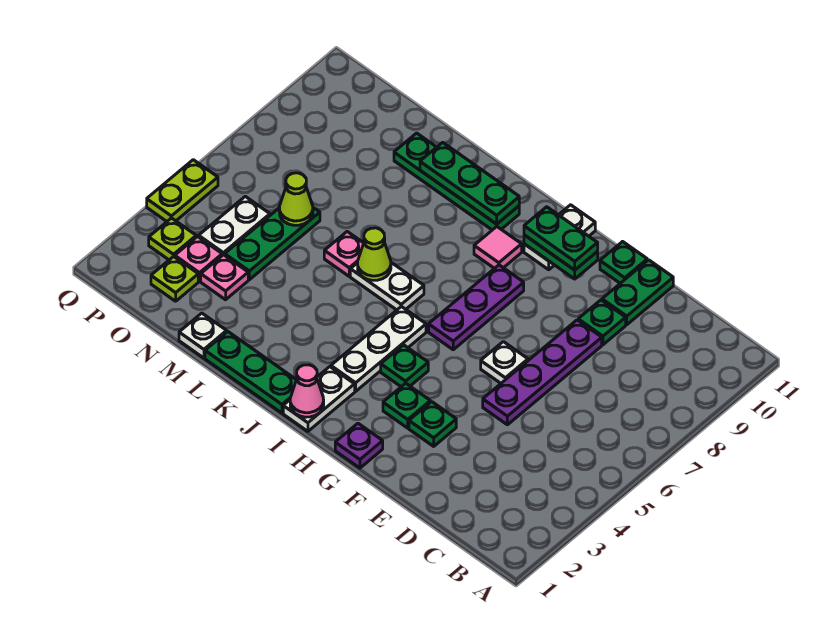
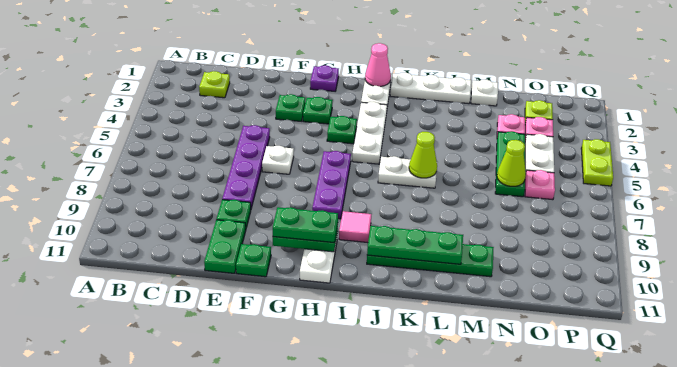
green plate J1:L1 level 1 -> white plate J1:L1 level 1
pink plate L6 level 1 -> pink plate O6 level 1
lime plate P3 level 1 -> lime plate C2 level 1

